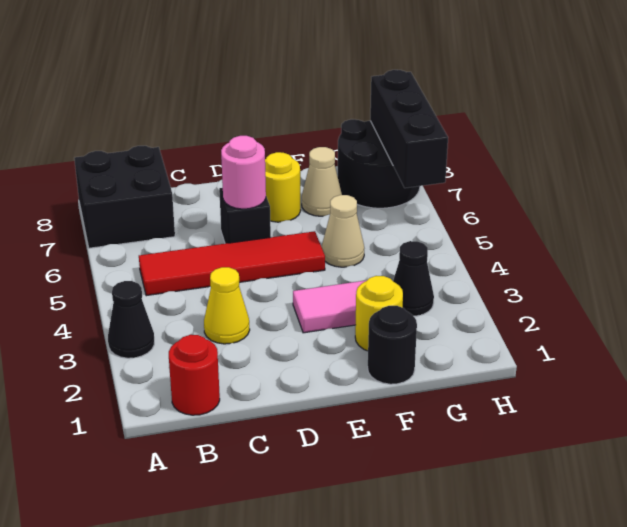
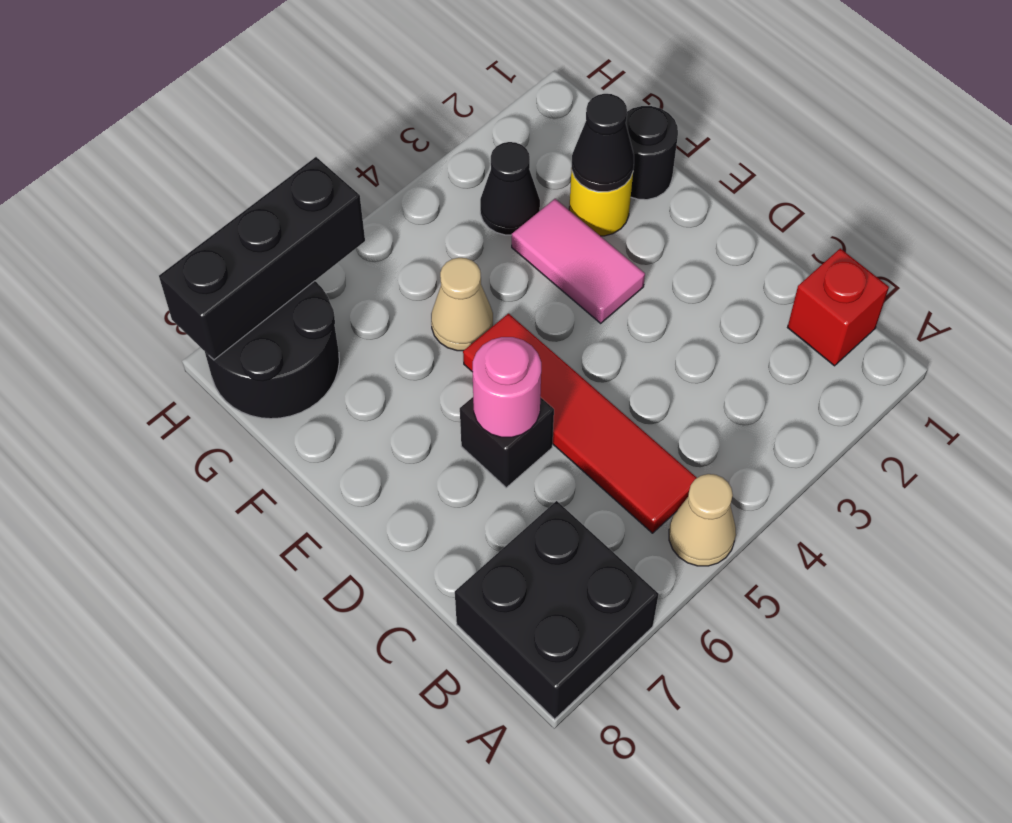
black cone A3 level 1 -> black cone F2 level 2
red round brick B1 level 1 -> red brick B1 level 1
yellow cone C3 level 1 -> none
yellow round brick E7 level 1 -> none
tan cone F7 level 1 -> tan cone A5 level 1

